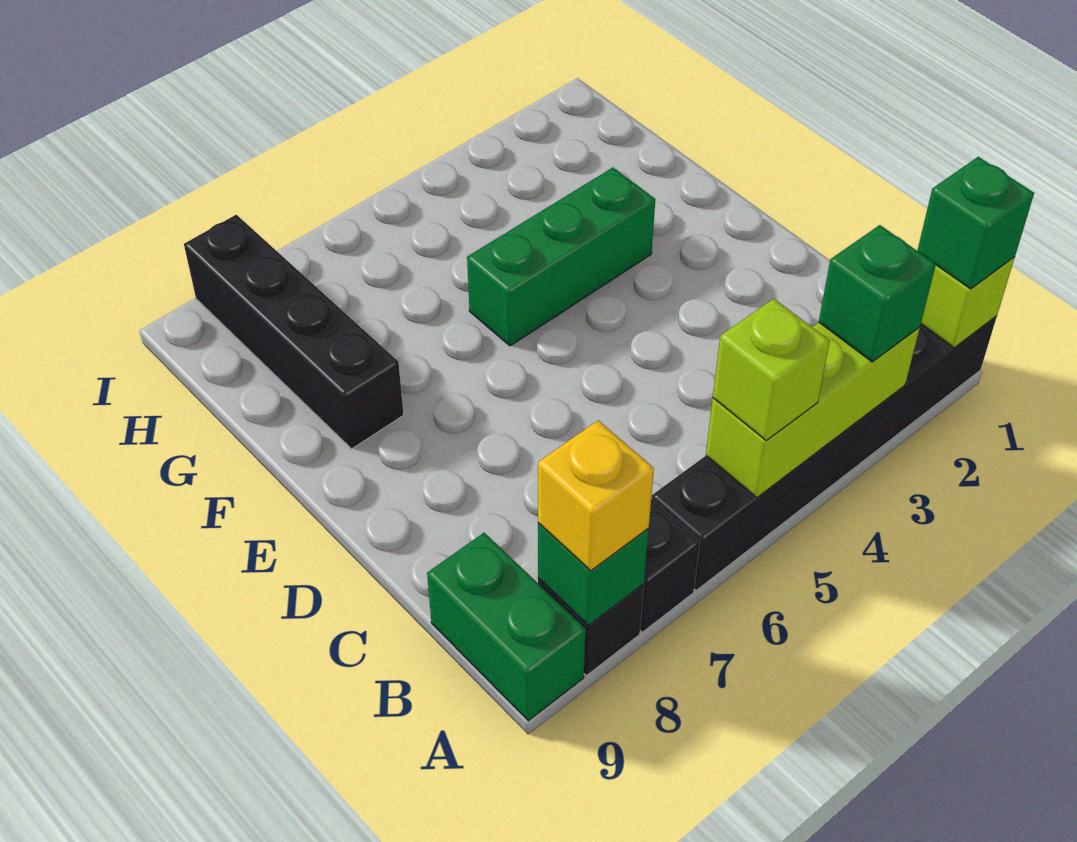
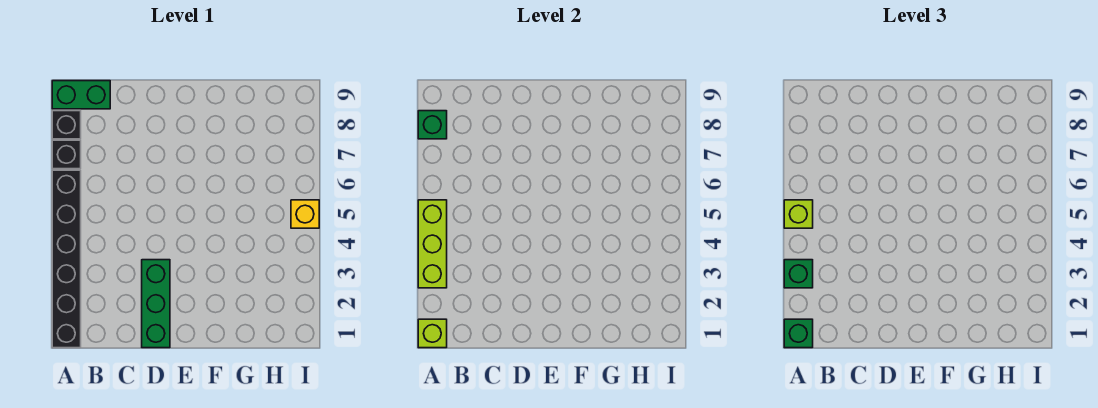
yellow brick A8 level 3 -> yellow brick I5 level 1
green brick F3:F5 level 1 -> green brick D1:D3 level 1
black brick F8:I8 level 1 -> none

